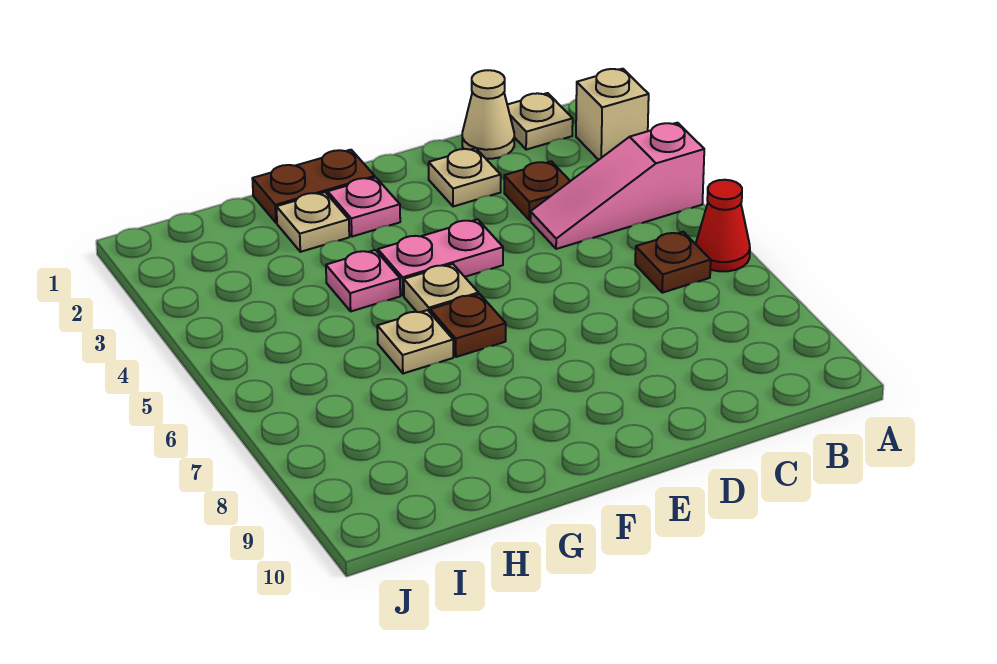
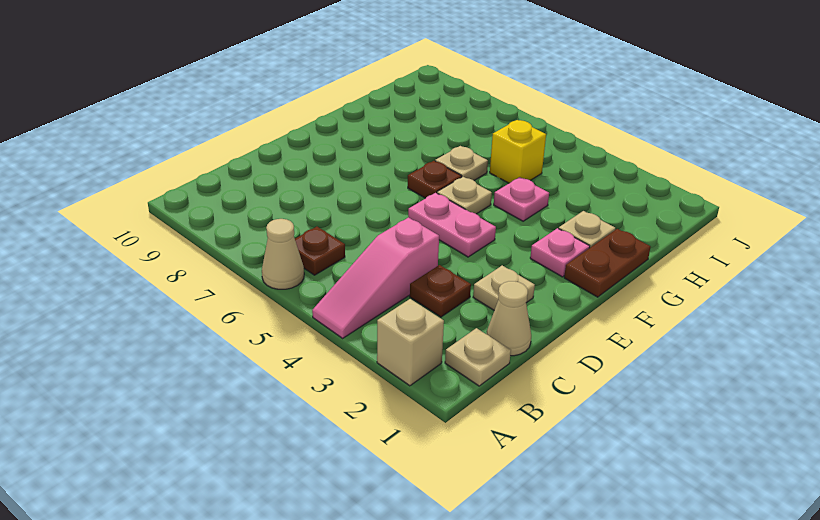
pink slope A4:C4 level 1 top A -> pink slope A4:C4 level 1 top C
red cone A6 level 1 -> tan cone A6 level 1
pink plate E4:F4 level 1 -> pink plate E4:E5 level 1
none -> yellow brick H5 level 1

